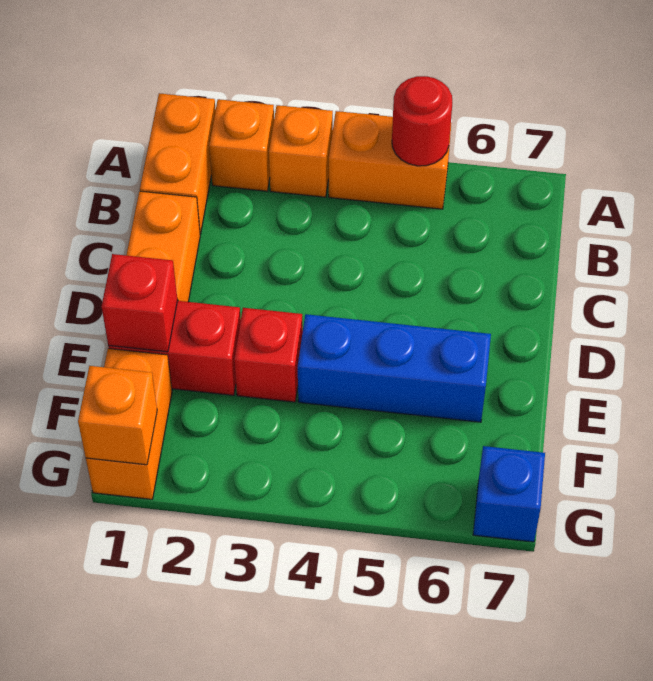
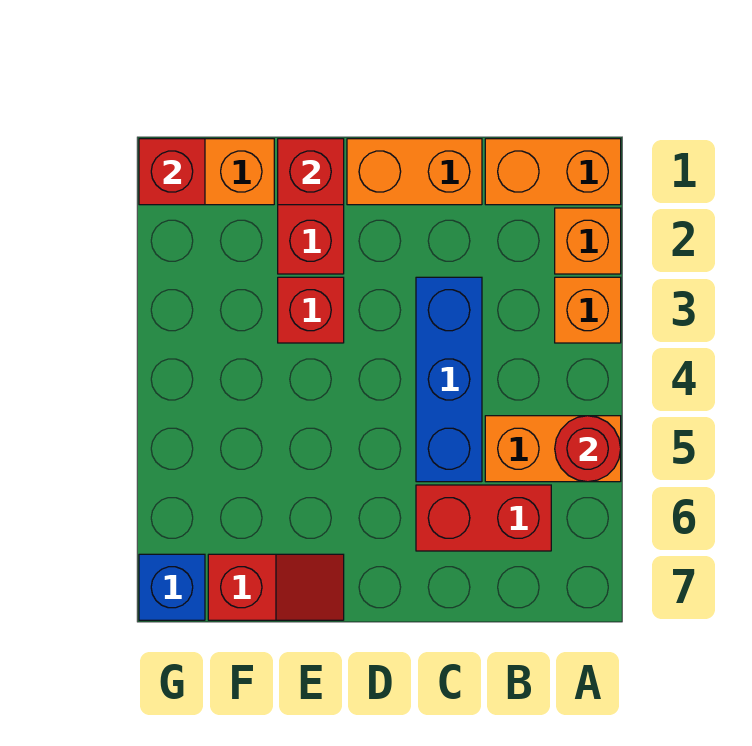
orange brick A4:A5 level 1 -> orange brick A5:B5 level 1
none -> red brick B6:C6 level 1
blue brick E4:E6 level 1 -> blue brick C3:C5 level 1
none -> red slope E7:F7 level 1 top F
orange brick G1 level 2 -> red brick G1 level 2

